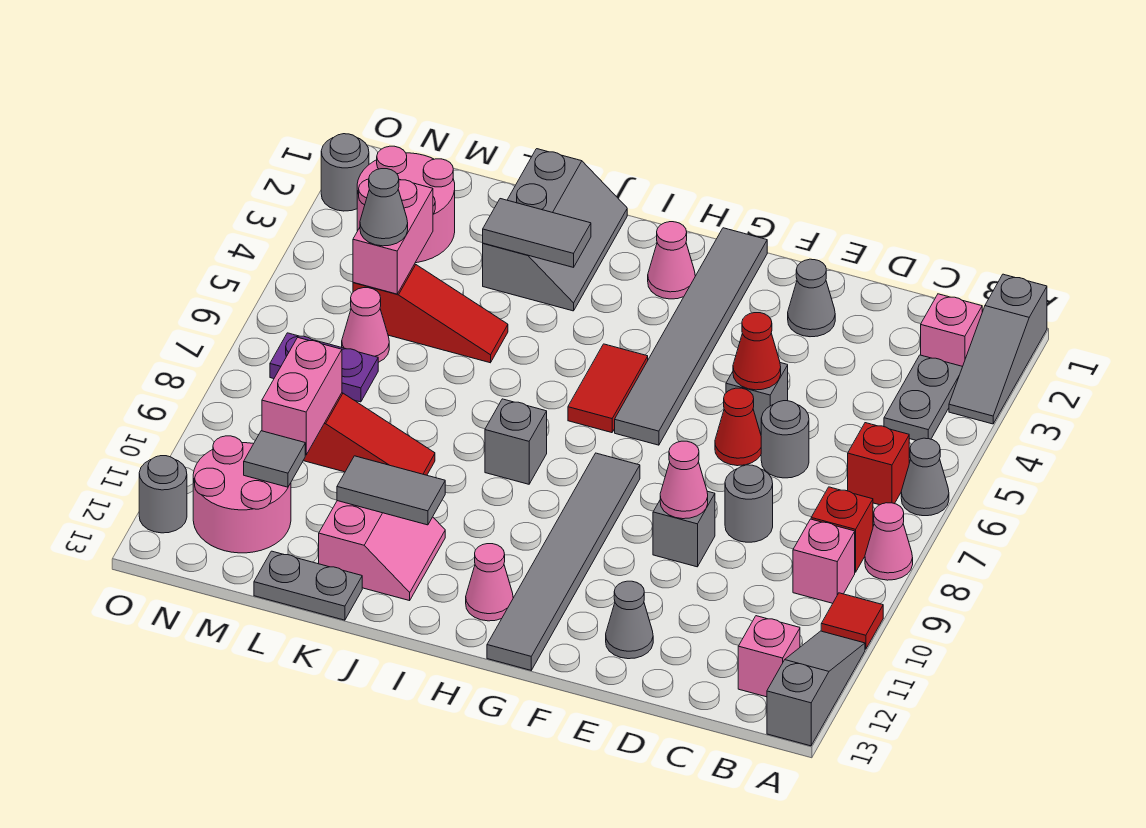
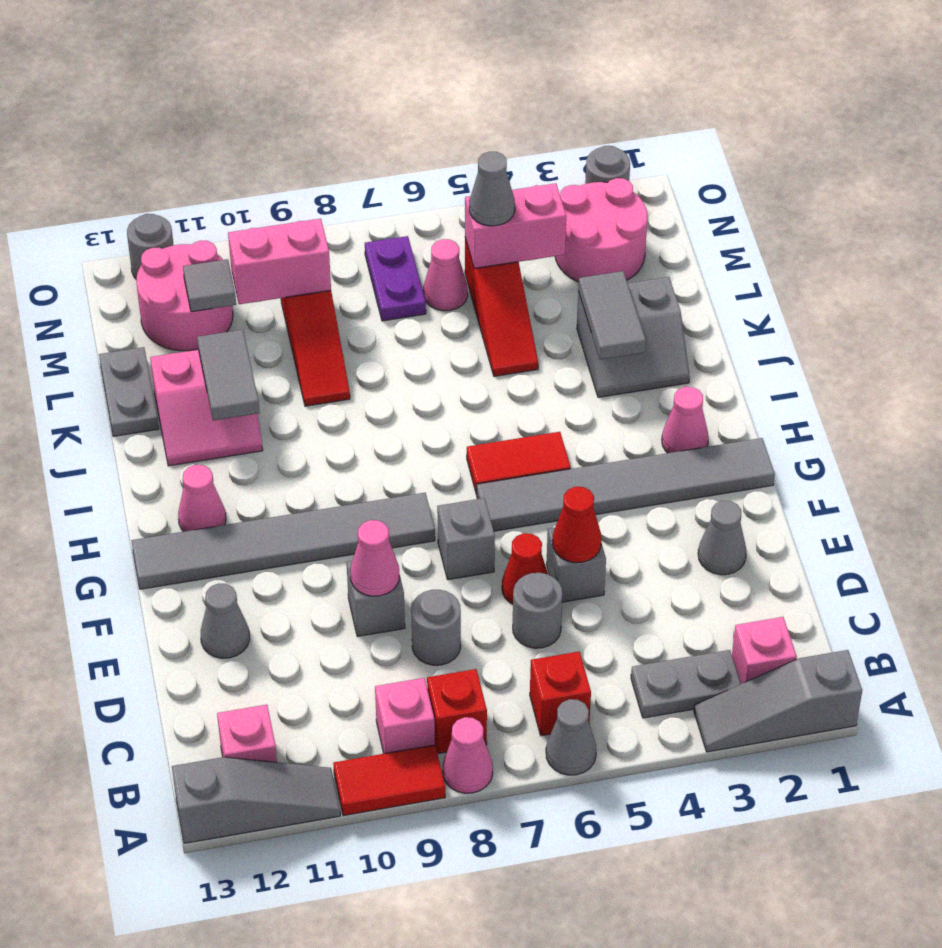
red tile A10 level 1 -> red tile A9:A10 level 1
grey brick I8 level 1 -> grey brick F7 level 1
grey slope J1:K3 level 1 top K -> grey slope J2:K3 level 1 top K

